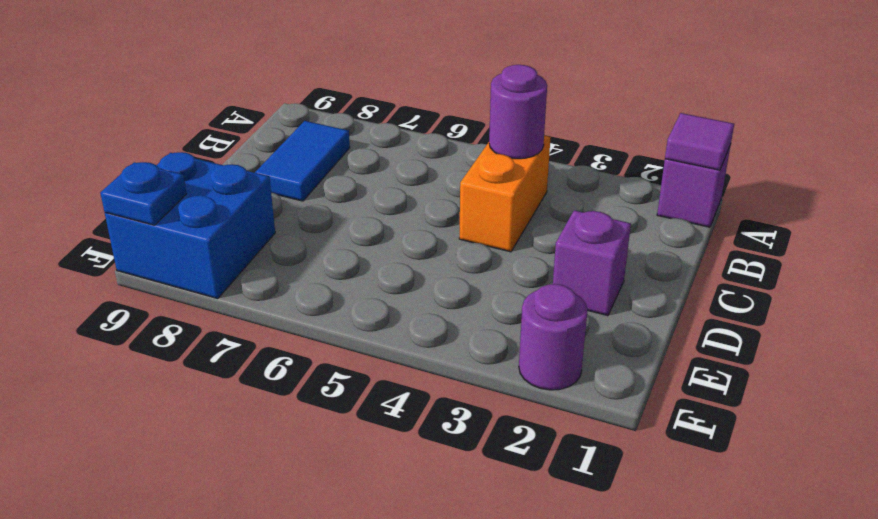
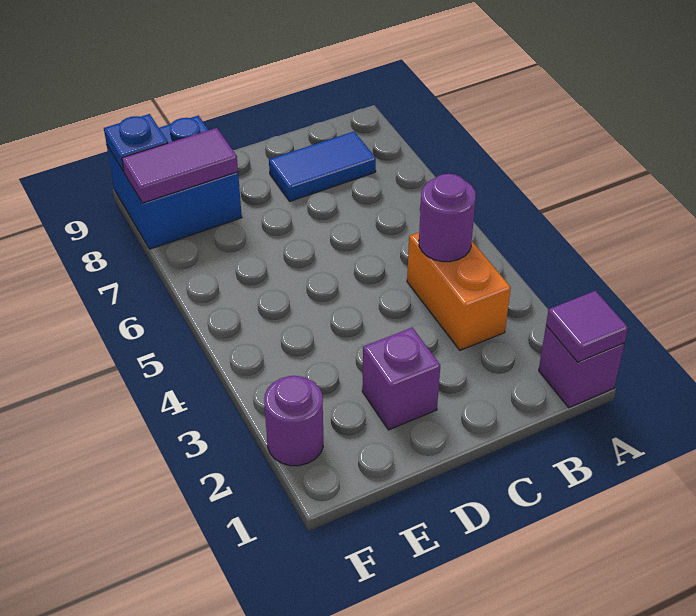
orange brick B4:C4 level 1 -> orange brick B3:B4 level 1
none -> purple tile E8:F8 level 2

